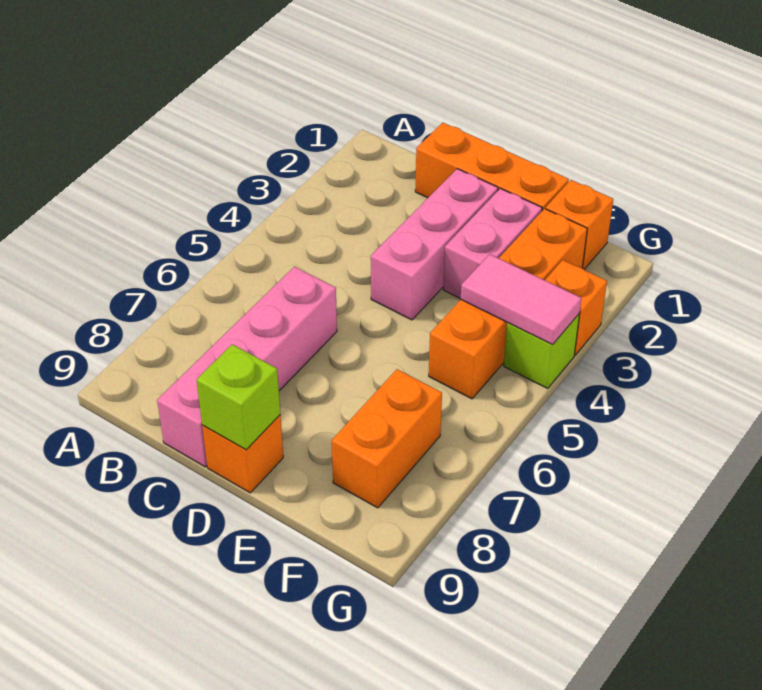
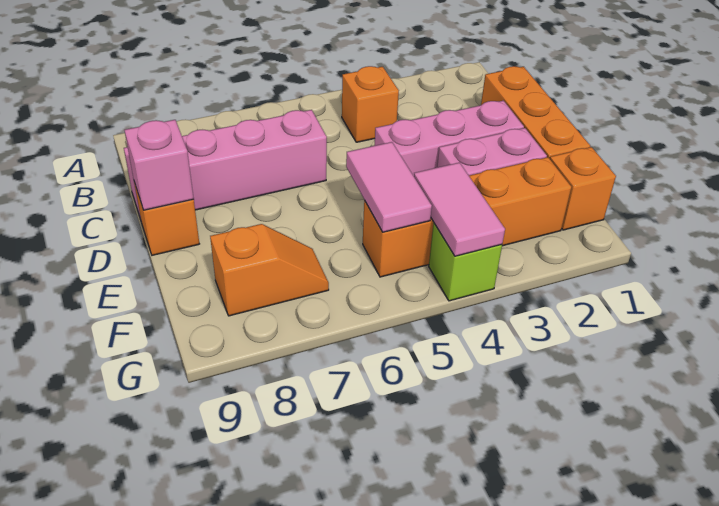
lime brick D9 level 2 -> pink brick D9 level 2
none -> pink tile E5:F5 level 2
orange brick F7:F8 level 1 -> orange slope F7:F8 level 1 top 8
orange brick G3 level 1 -> orange brick B4 level 1

